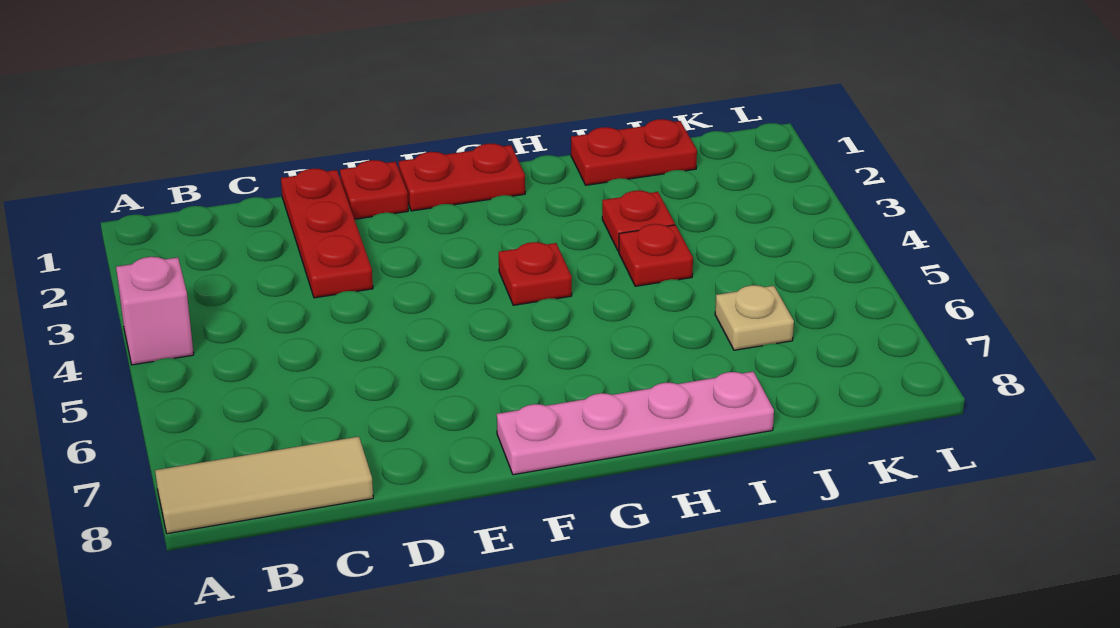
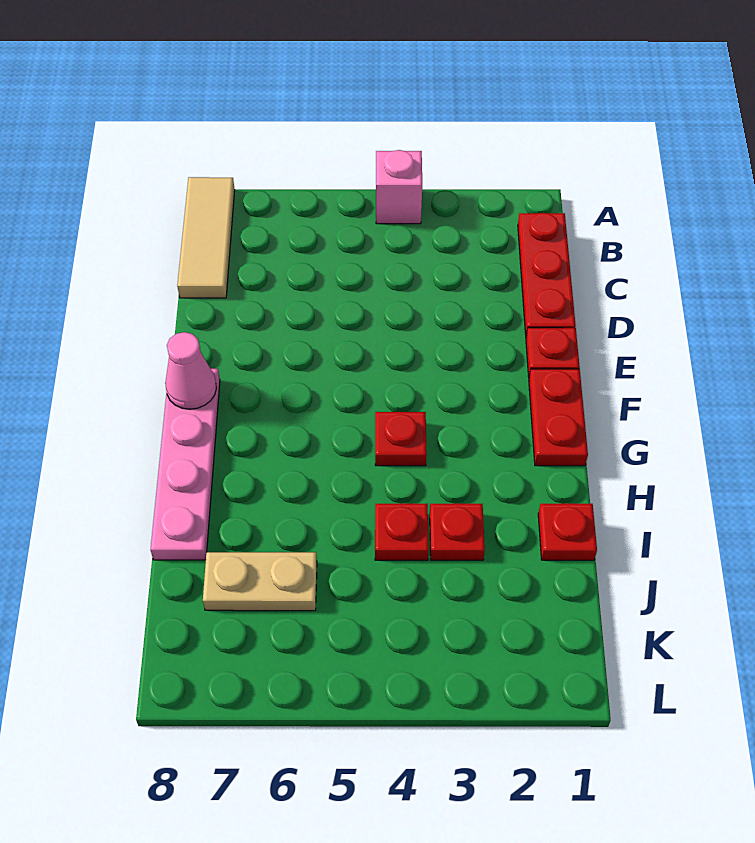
red plate D1:D3 level 1 -> red plate B1:D1 level 1
none -> pink cone F8 level 2
red plate I1:J1 level 1 -> red plate I1 level 1
tan plate J6 level 1 -> tan plate J6:J7 level 1

